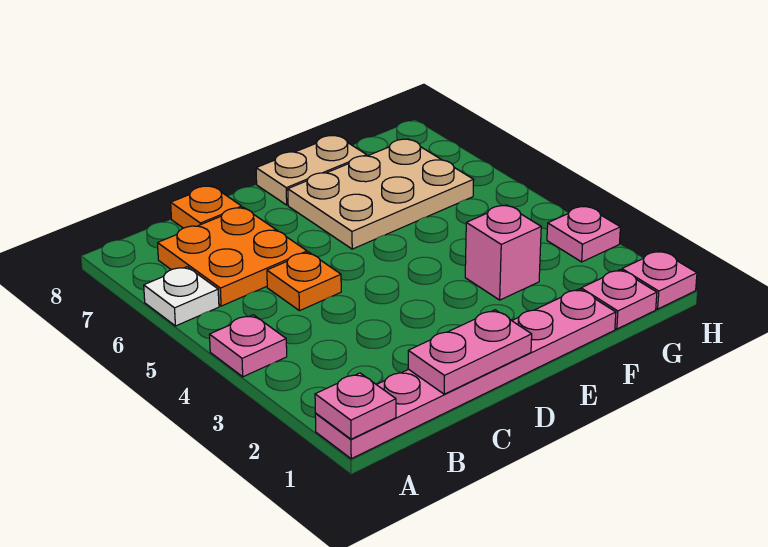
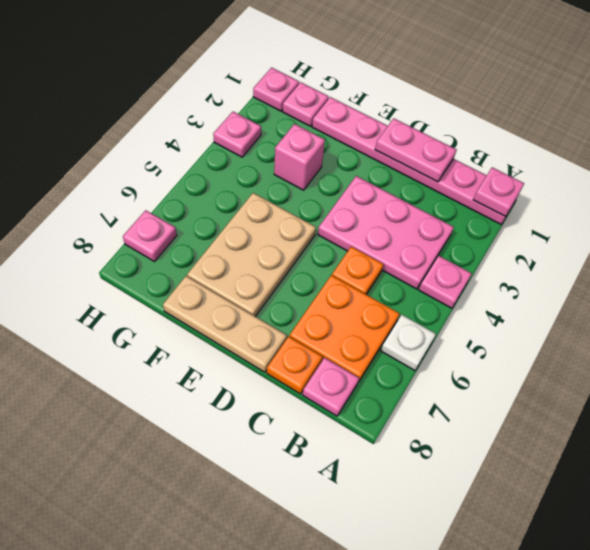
none -> pink plate B3:D4 level 1
none -> pink plate B8 level 1
tan plate E6:G7 level 1 -> tan plate E5:F7 level 1
tan plate E8:F8 level 1 -> tan plate D8:F8 level 1
none -> pink plate H7 level 1

